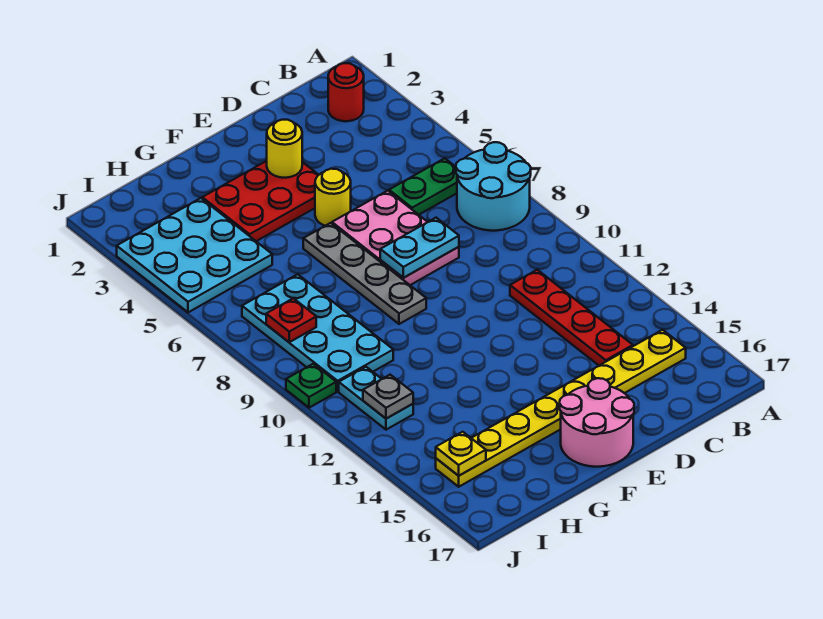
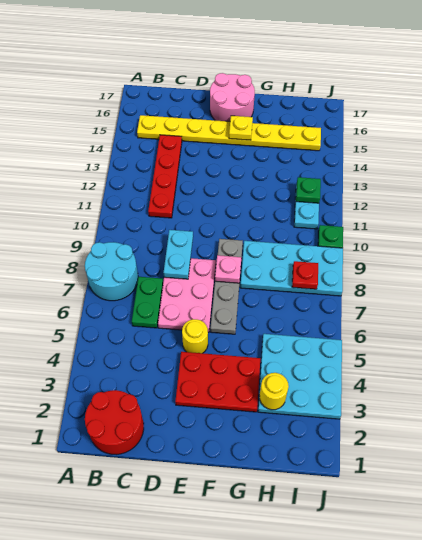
red round brick B2 level 1 -> red round brick B1:C2 level 1
green plate B6:C6 level 1 -> green plate C6:C7 level 1
cyan plate D8:E8 level 2 -> cyan plate D8:D9 level 2
yellow round brick E3 level 2 -> yellow round brick H3 level 2
none -> pink plate F8 level 2
cyan plate H7:I10 level 1 -> cyan plate G8:J9 level 1
grey plate I12 level 2 -> green plate I12 level 2
yellow plate I15 level 2 -> yellow plate F15 level 2

